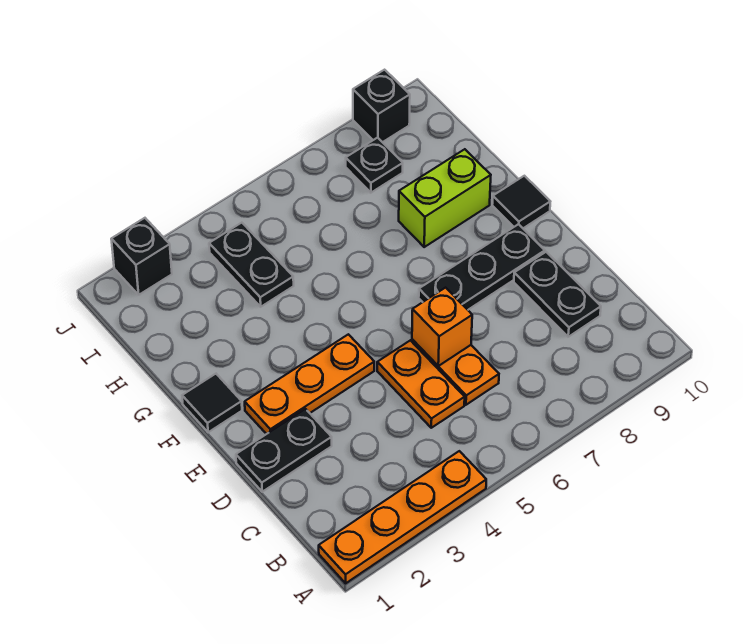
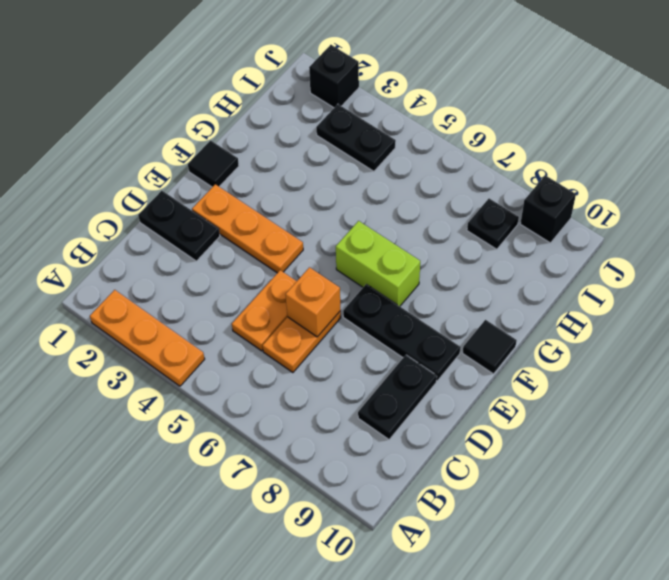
orange plate A1:A4 level 1 -> orange plate A2:A4 level 1
lime brick G8:G9 level 1 -> lime brick F6:F7 level 1
black plate H4:I4 level 1 -> black plate I3:I4 level 1

